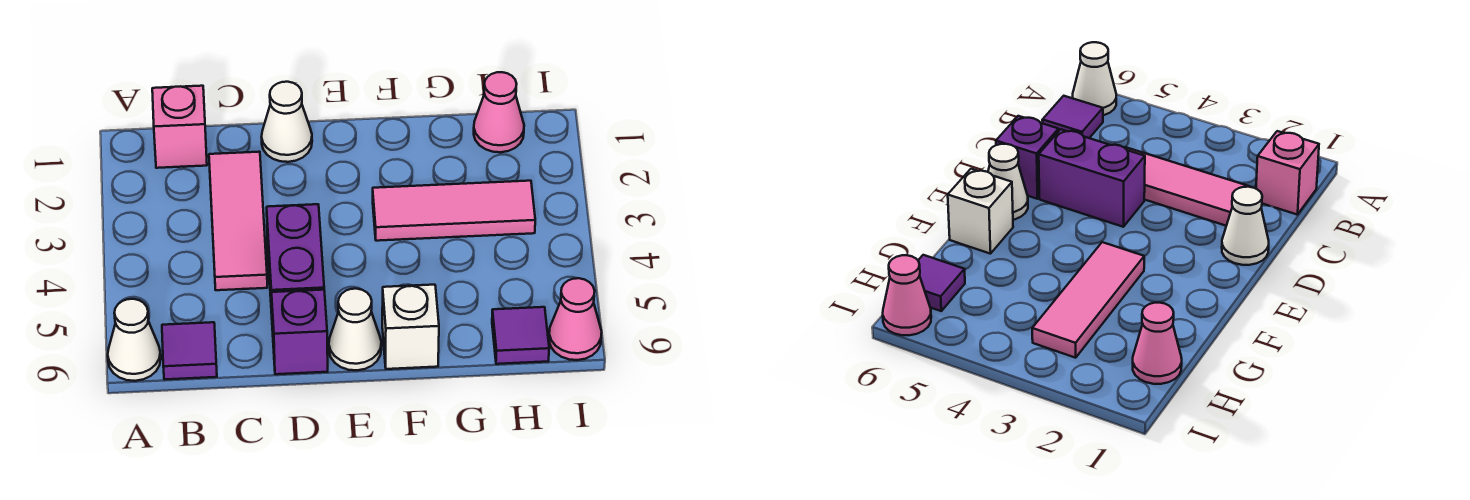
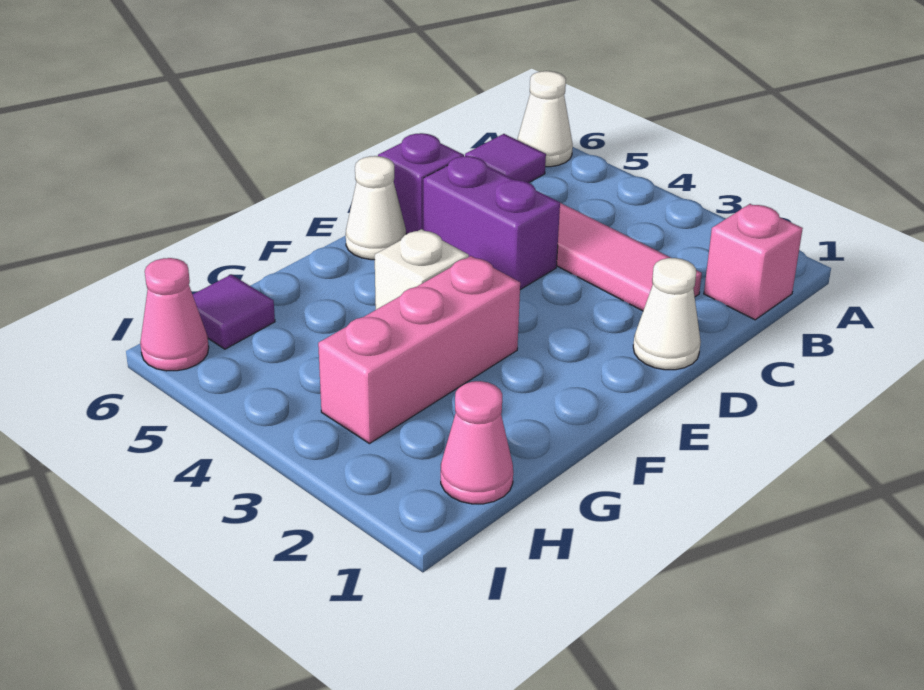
pink tile F3:H3 level 1 -> pink brick F3:H3 level 1
white brick F6 level 1 -> white brick F4 level 1

